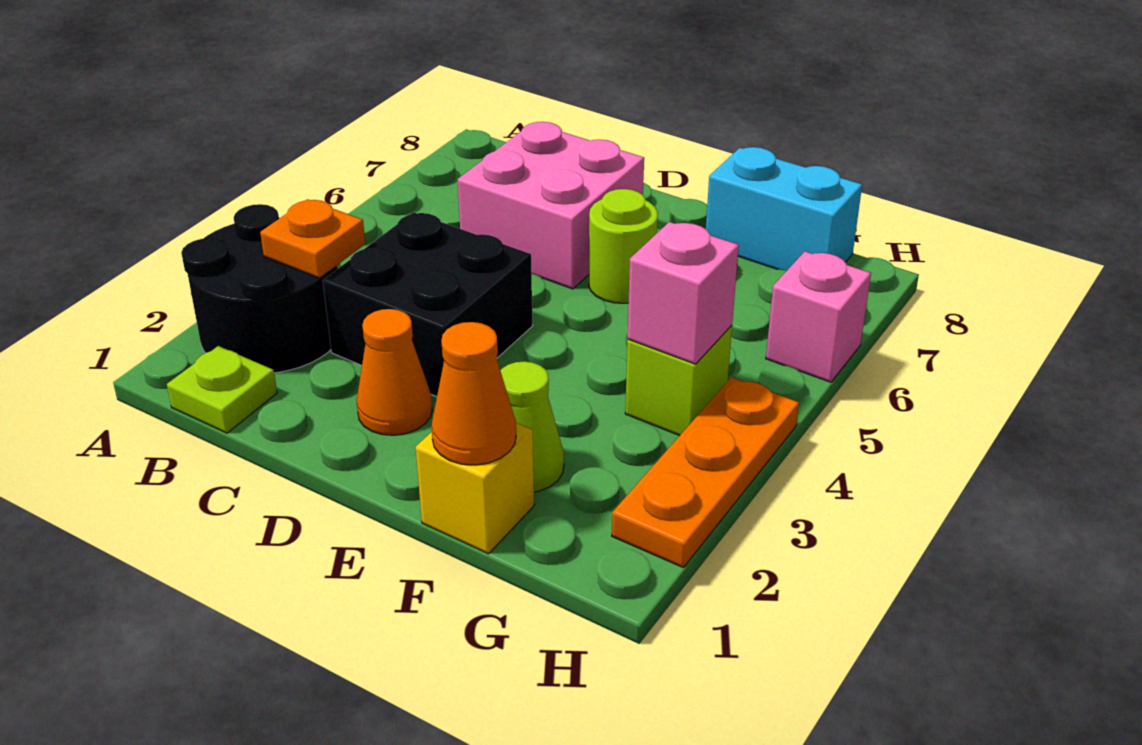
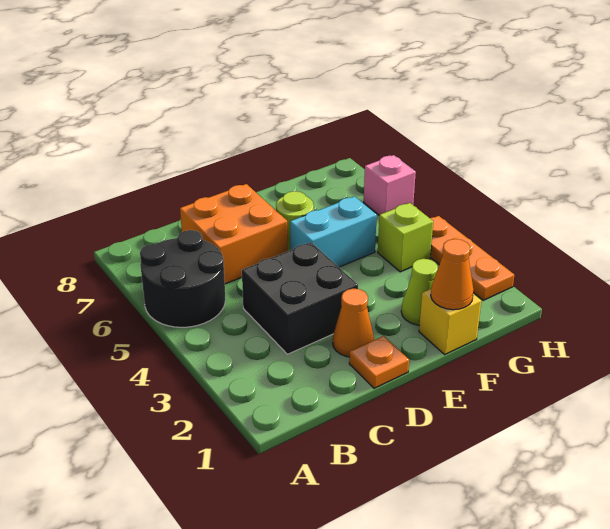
black round brick A2:B3 level 1 -> black round brick A5:B6 level 1
lime plate B1 level 1 -> none
orange plate B3 level 2 -> orange plate D1 level 1
pink brick C6:D7 level 1 -> orange brick C6:D7 level 1
cyan brick F8:G8 level 1 -> cyan brick E5:F5 level 1
pink brick G4 level 2 -> none

